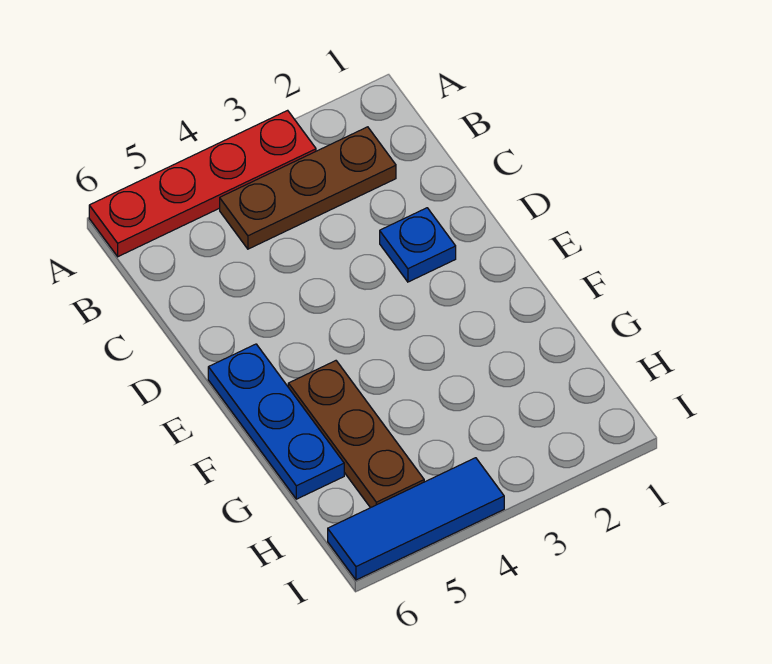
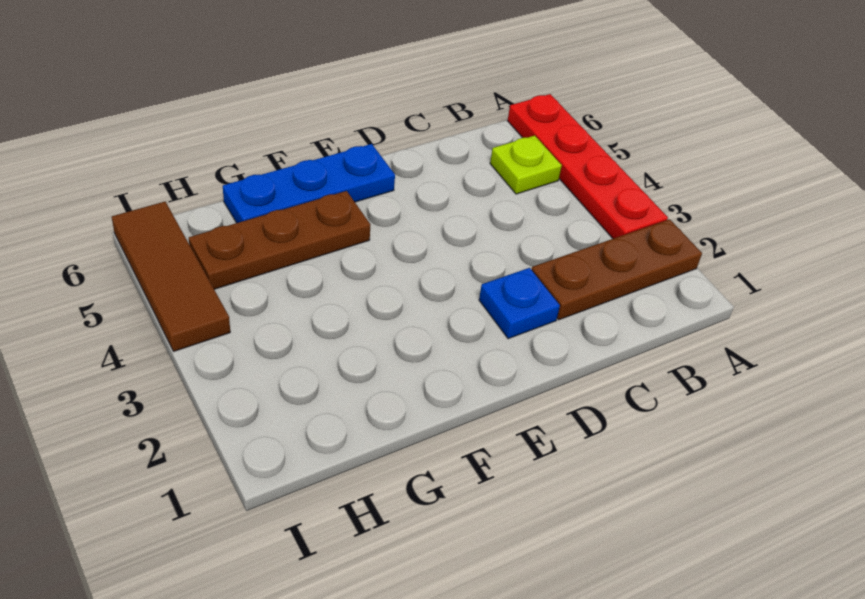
brown plate B2:B4 level 1 -> brown plate A2:C2 level 1
none -> lime plate B5 level 1
blue tile I4:I6 level 1 -> brown tile I4:I6 level 1

